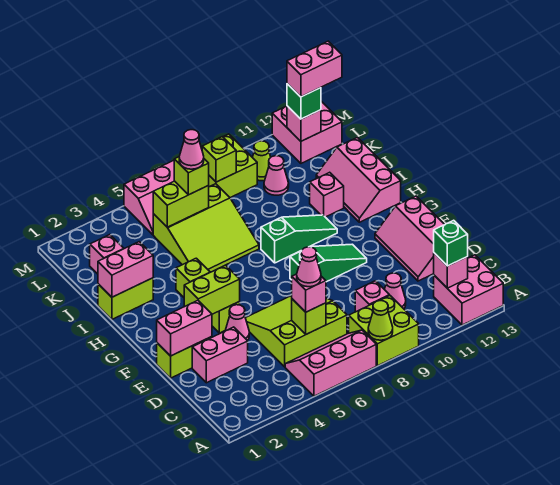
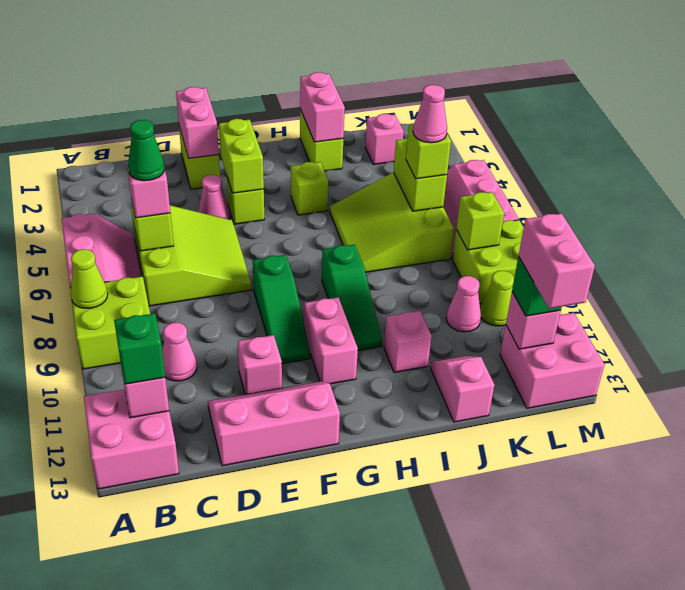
pink cone C6 level 4 -> green cone C6 level 4
pink brick C9 level 1 -> pink brick E11 level 1
pink brick D2:D3 level 1 -> pink brick G10:G11 level 1
pink slope H12:J13 level 1 top 13 -> pink slope J12:J13 level 1 top 13

